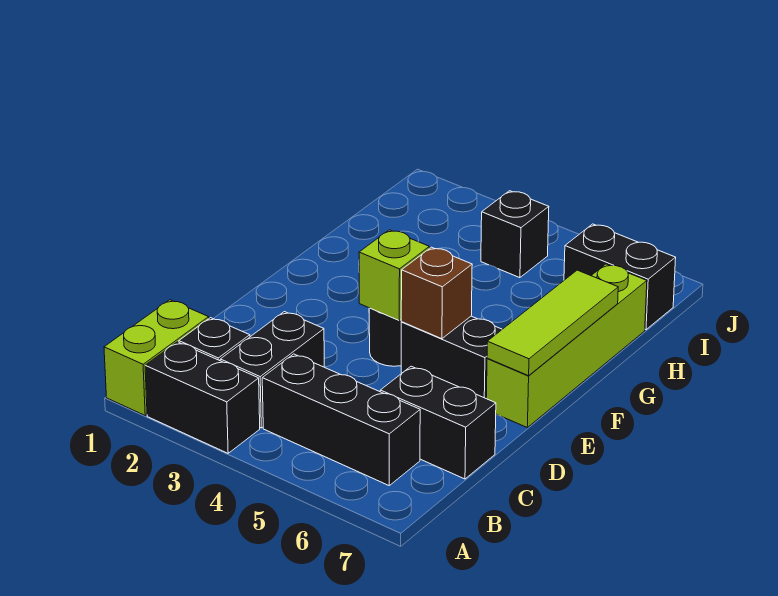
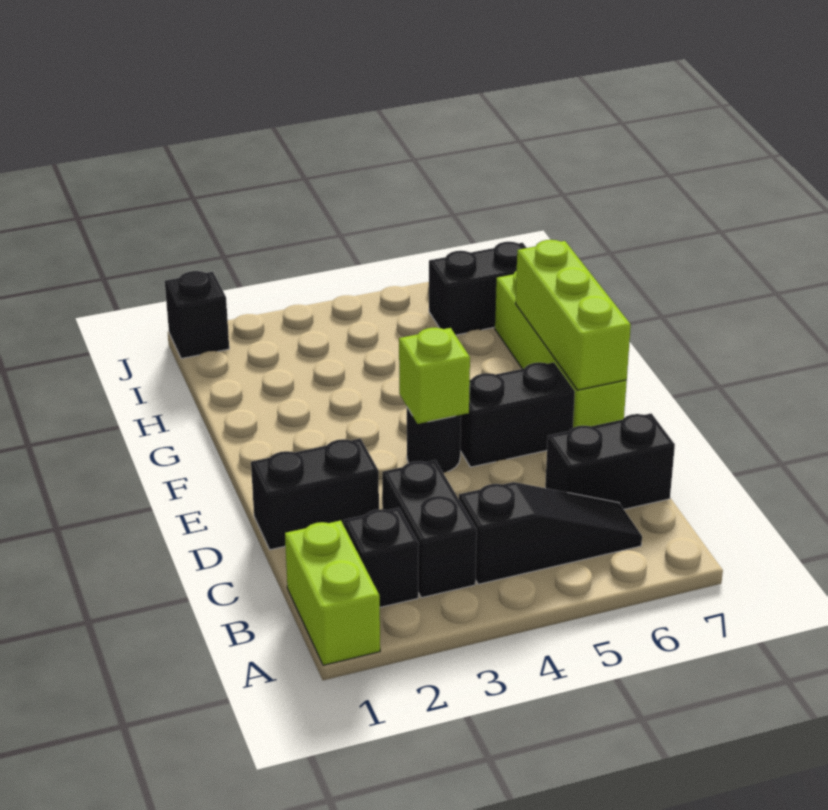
black brick A2:A3 level 1 -> black brick D1:D2 level 1
black brick B4:B6 level 1 -> black slope B4:B6 level 1 top 4
brown brick E5 level 2 -> none
lime tile E7:G7 level 2 -> lime brick E7:G7 level 2
black brick I4 level 1 -> black brick J1 level 1

